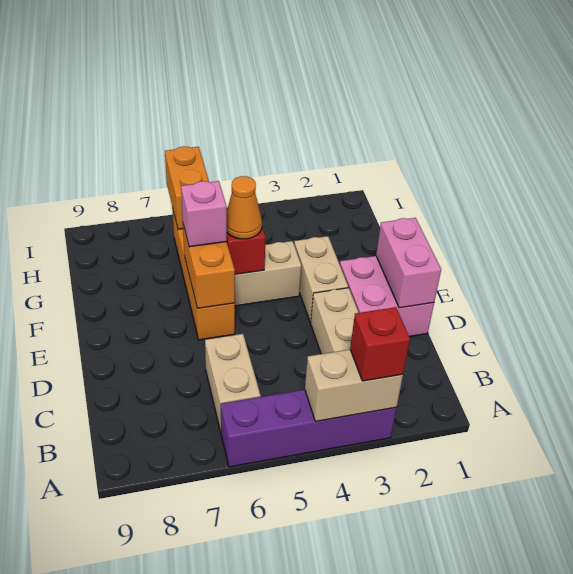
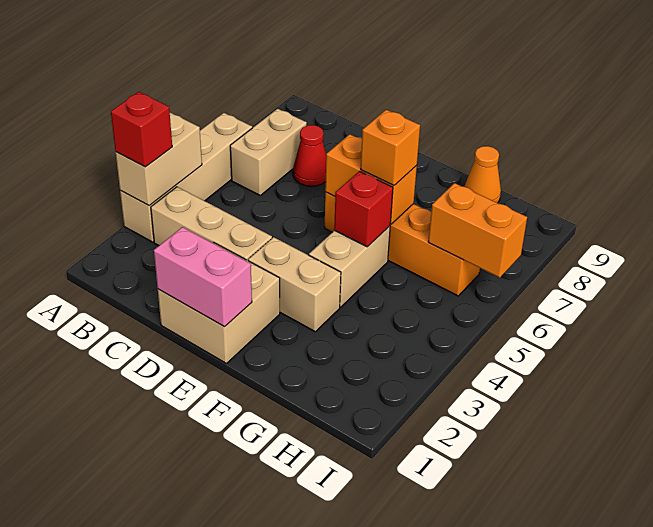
purple brick A3:A6 level 1 -> tan brick A3:A6 level 1
tan brick B6:C6 level 1 -> tan brick B6:B7 level 1
none -> red cone C7 level 1
pink brick D1:E2 level 1 -> tan brick D1:E2 level 1
orange cone F5 level 3 -> orange cone G9 level 1
pink brick F6 level 3 -> orange brick F6 level 3

